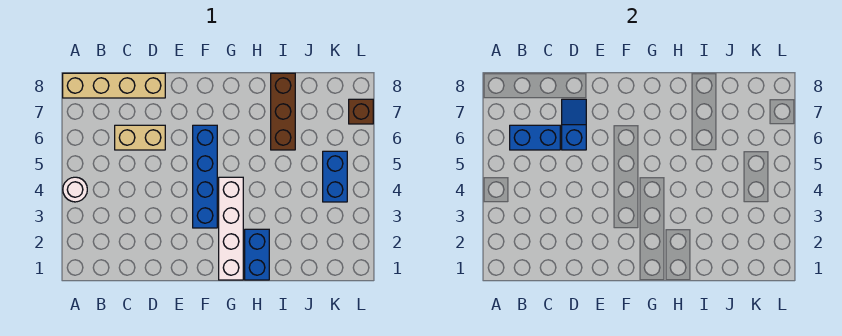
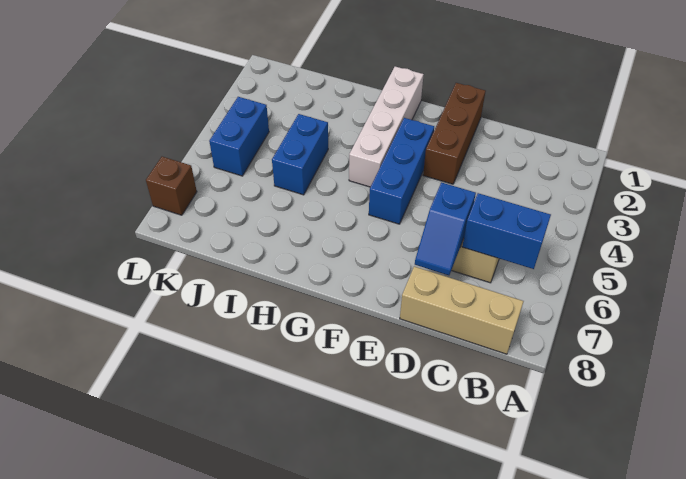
white round brick A4 level 1 -> none
tan brick A8:D8 level 1 -> tan brick B8:D8 level 1
blue brick F3:F6 level 1 -> blue brick F3:F5 level 1
blue brick H1:H2 level 1 -> blue brick I4:I5 level 1
brown brick I6:I8 level 1 -> brown brick E1:E3 level 1

